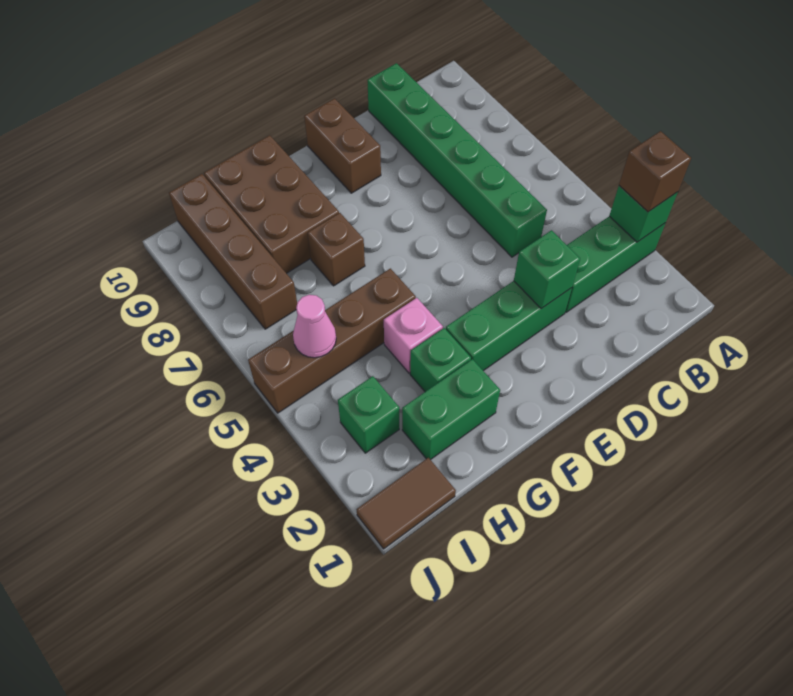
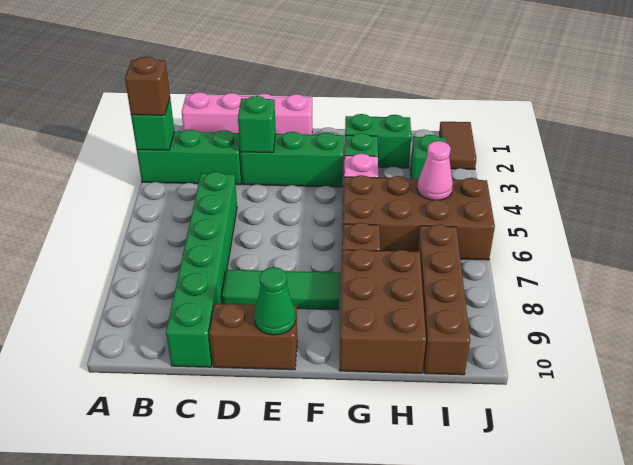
none -> pink brick B1:E1 level 1
none -> green tile D8:F8 level 1
brown brick E9:E10 level 1 -> brown brick D10:E10 level 1
none -> green cone E10 level 2
brown brick G5:J5 level 1 -> brown brick G5:J6 level 1
brown tile I1:J1 level 1 -> brown tile J1:J2 level 1

